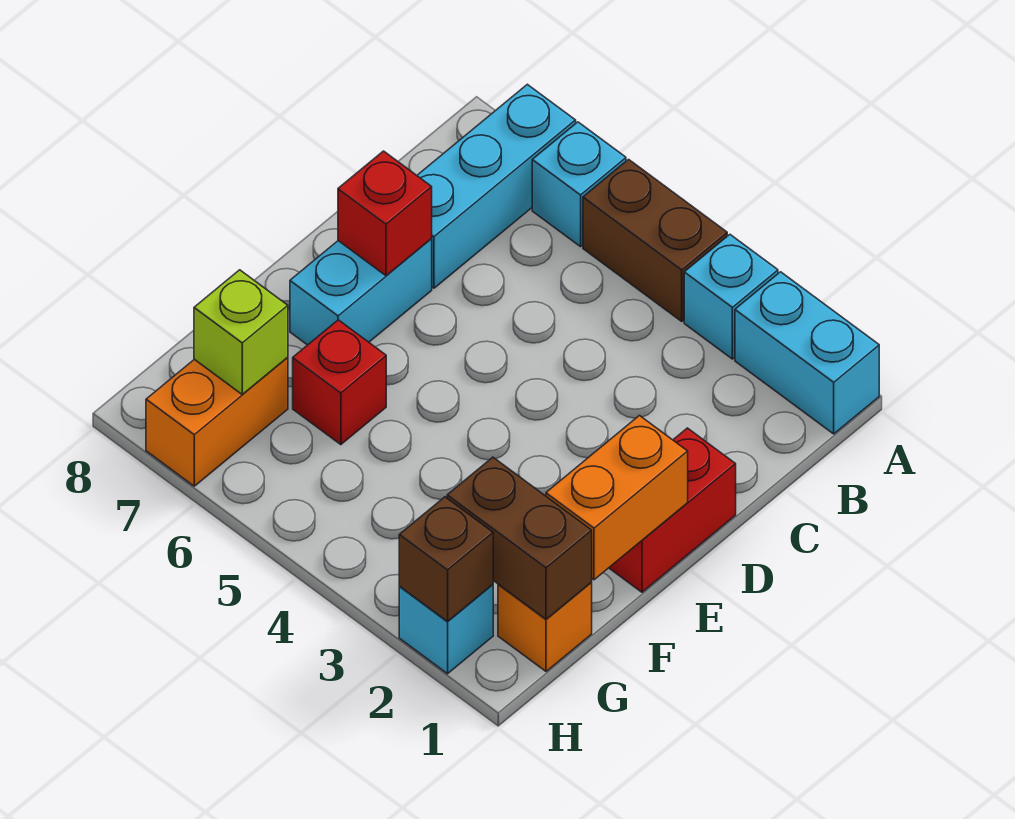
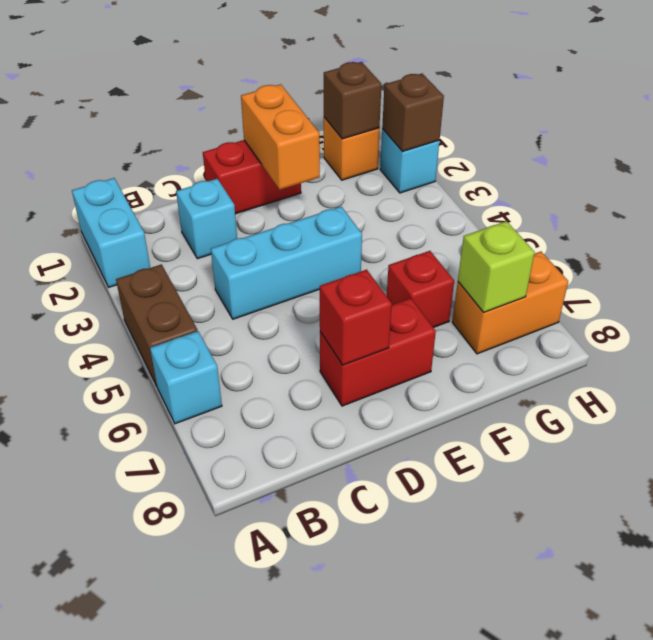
cyan brick A3 level 1 -> cyan brick C2 level 1
cyan brick A7:C7 level 1 -> cyan brick C4:E4 level 1
cyan brick D7:E7 level 1 -> red brick D7:E7 level 1
orange brick E1:F1 level 2 -> orange brick E1:E2 level 2
brown brick G1:G2 level 2 -> brown brick G1 level 2

